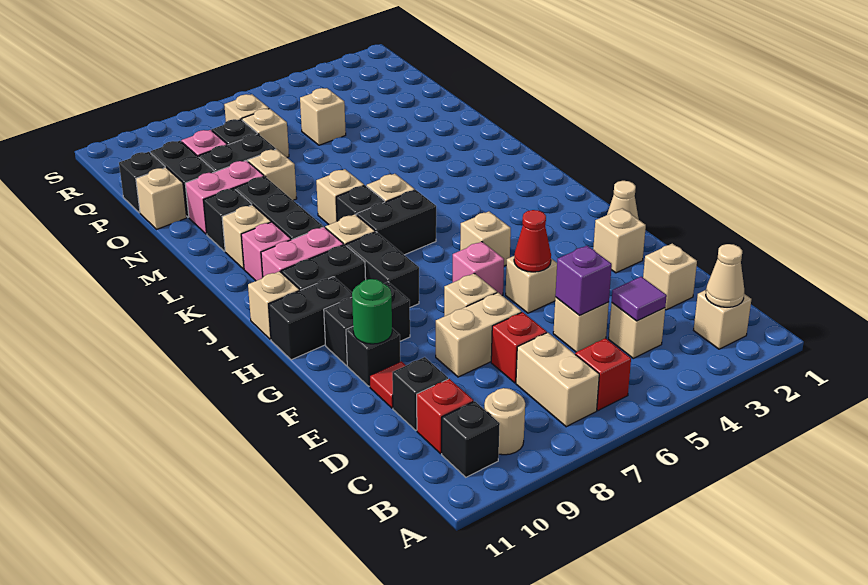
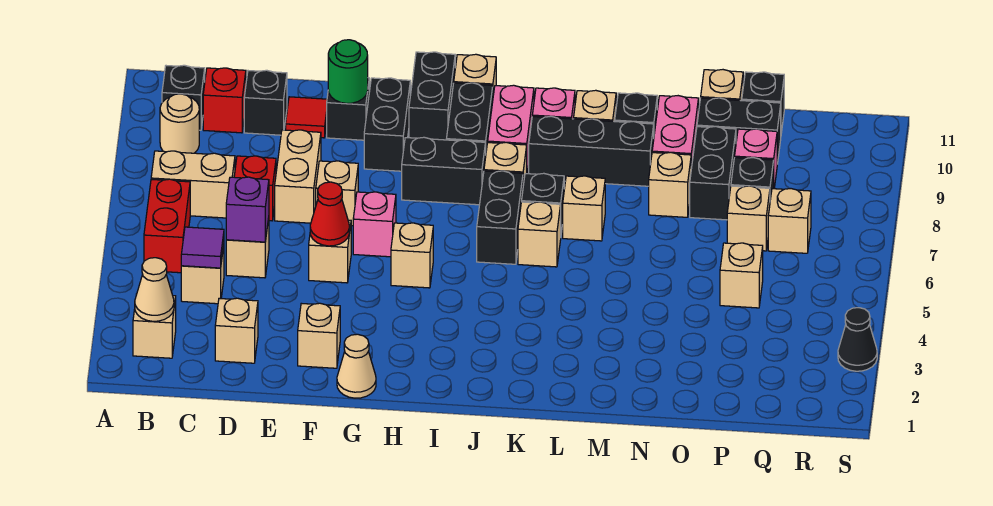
red brick B6 level 1 -> red brick B5:B6 level 1
none -> black cone S3 level 1

